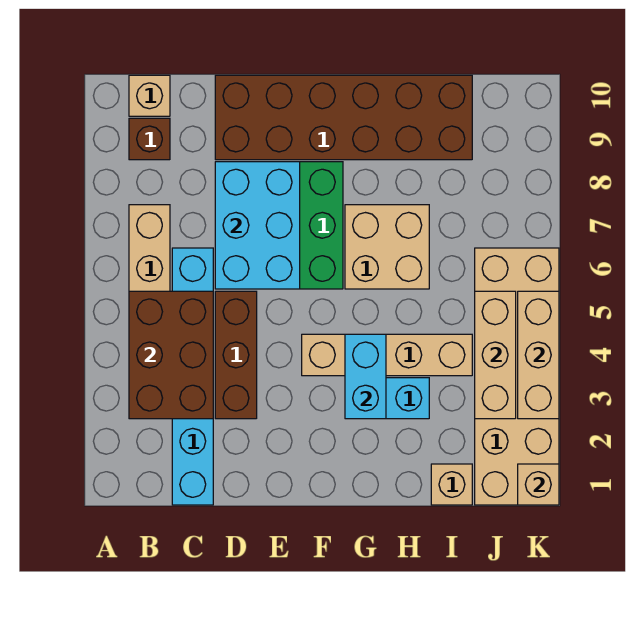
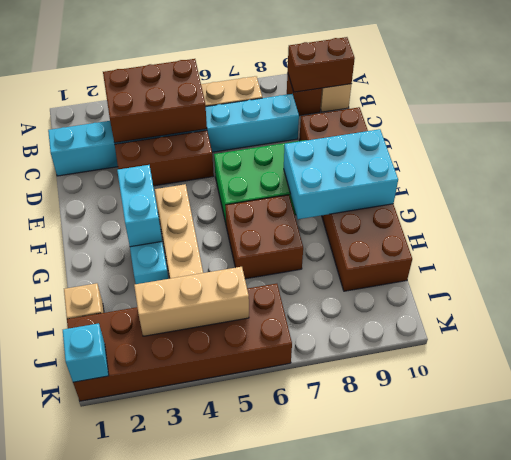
none -> brown brick B9:B10 level 2
cyan brick C1:C6 level 1 -> cyan brick C1:C8 level 1
cyan brick D6:E8 level 2 -> cyan brick F8:G10 level 2
cyan brick G3:G4 level 2 -> cyan brick F3:G3 level 2
tan brick G6:H7 level 1 -> brown brick G6:H7 level 1
tan brick J1:K6 level 1 -> brown brick J1:K6 level 1
tan brick K1 level 2 -> cyan brick K1 level 2
tan brick K3:K5 level 2 -> none

